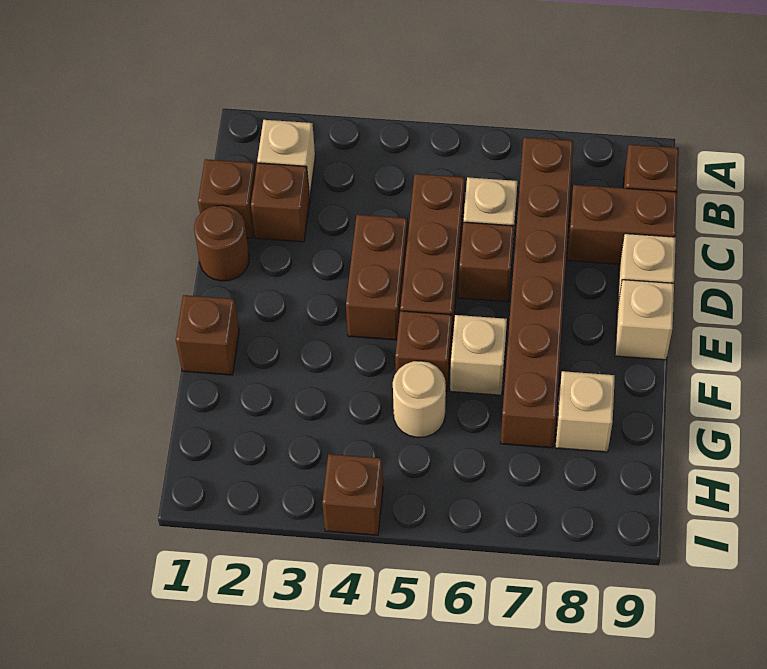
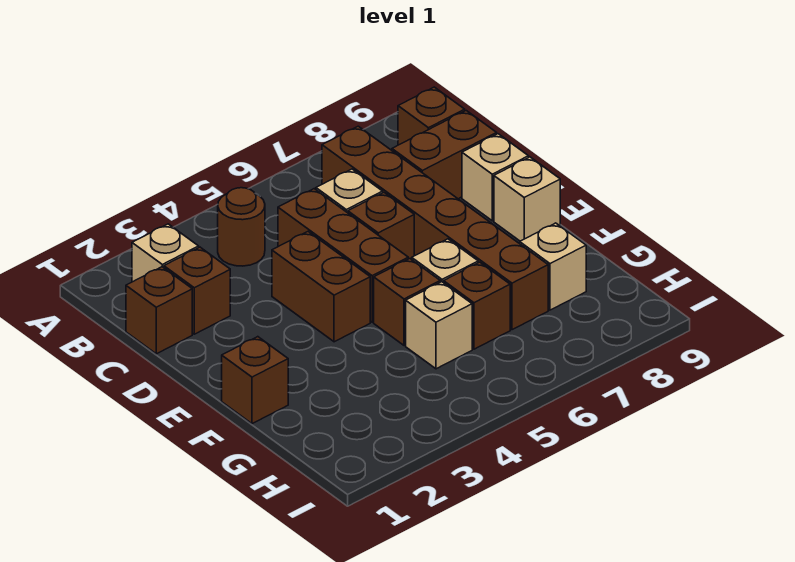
brown round brick D1 level 1 -> brown round brick B4 level 1
tan round brick G5 level 1 -> tan brick G5 level 1
brown brick I4 level 1 -> brown brick G6 level 1

